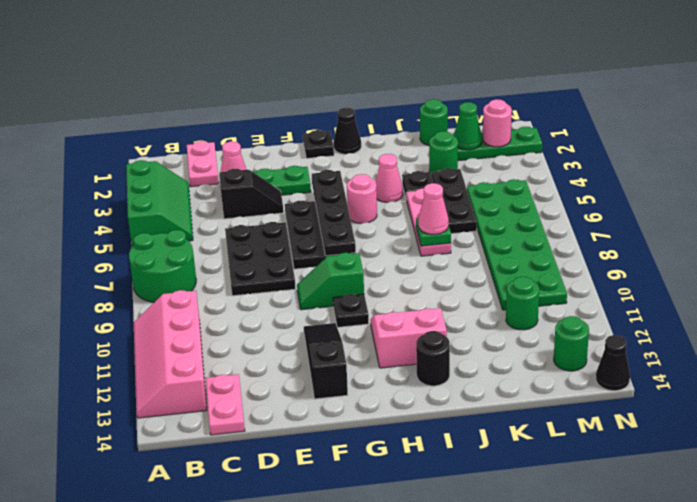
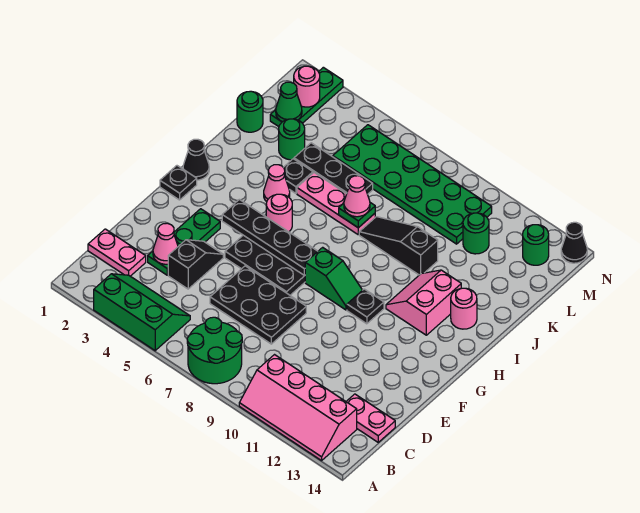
green slope F9:G9 level 1 top G -> green slope G8:G9 level 1 top 8
black slope F11:F13 level 1 top 13 -> black slope J8:J10 level 1 top 10
black round brick I13 level 1 -> pink round brick I13 level 1

